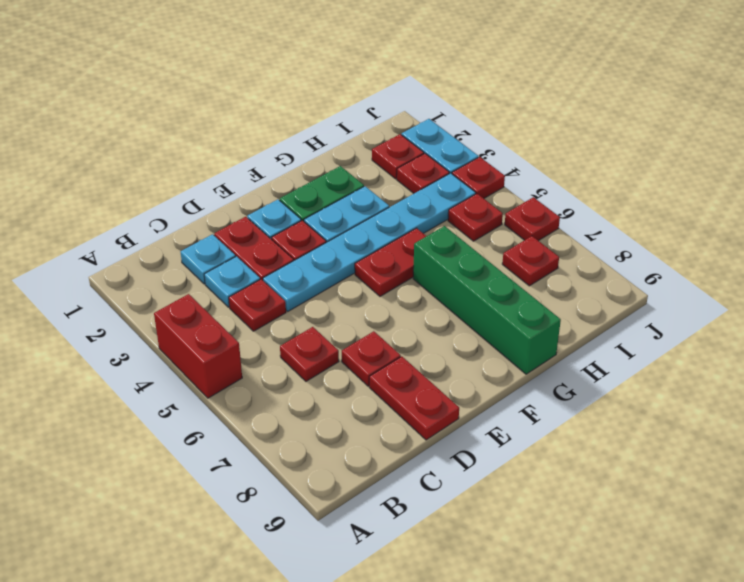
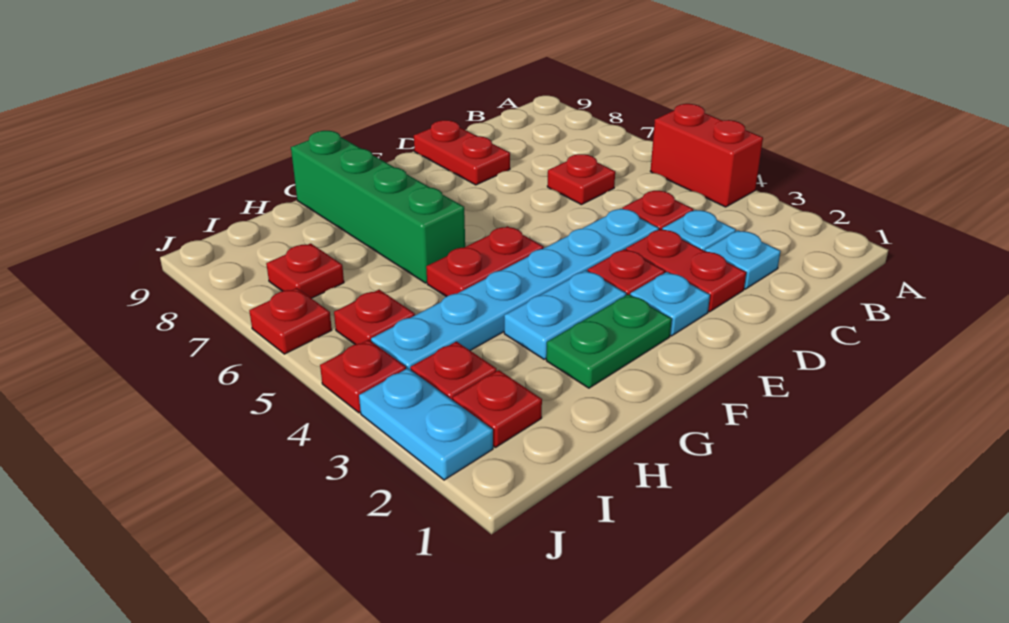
red plate D7 level 1 -> none

